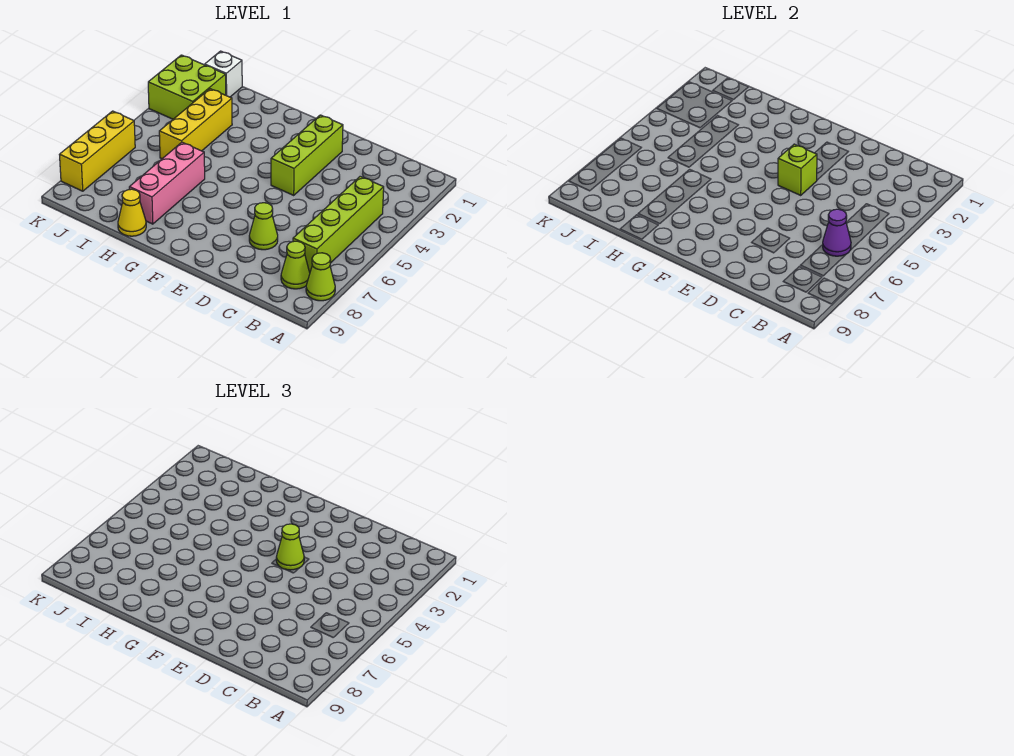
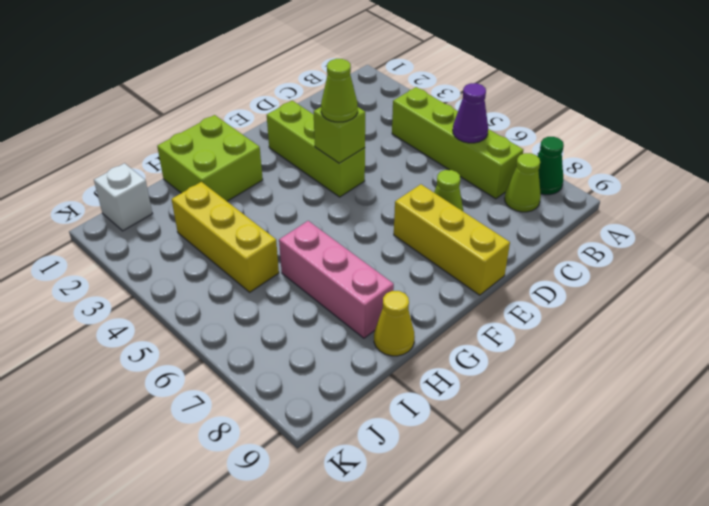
lime cone A8 level 1 -> green cone A8 level 1
lime brick J2:K3 level 1 -> lime brick G1:H2 level 1
yellow brick K6:K8 level 1 -> yellow brick E7:E9 level 1

